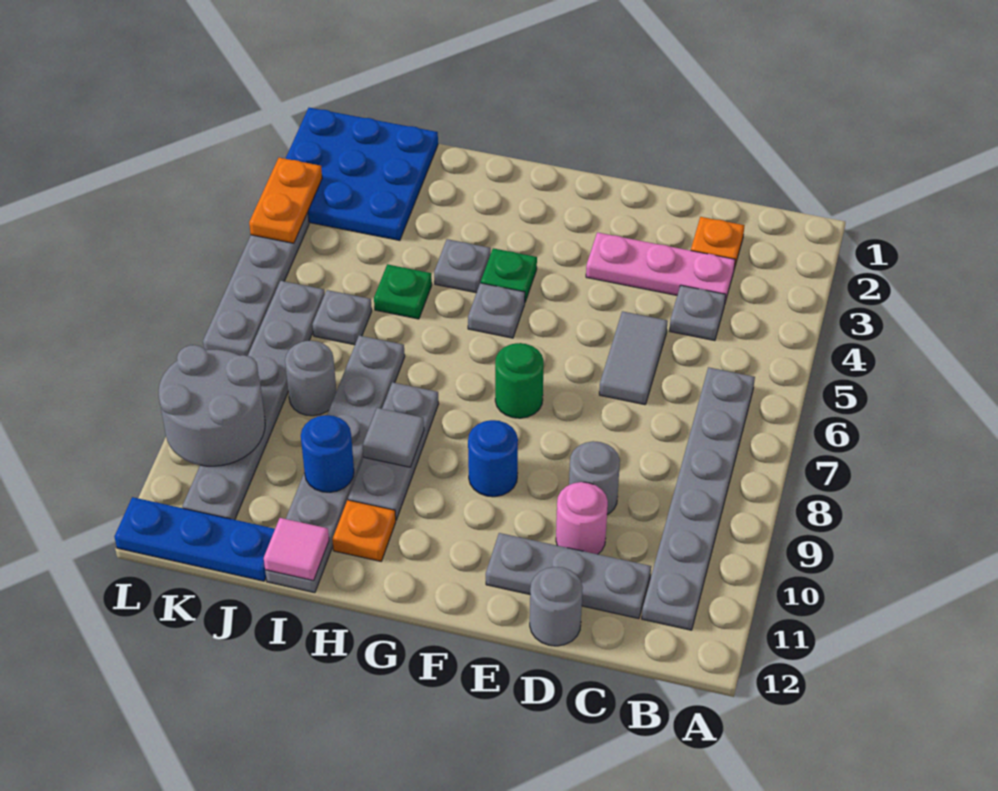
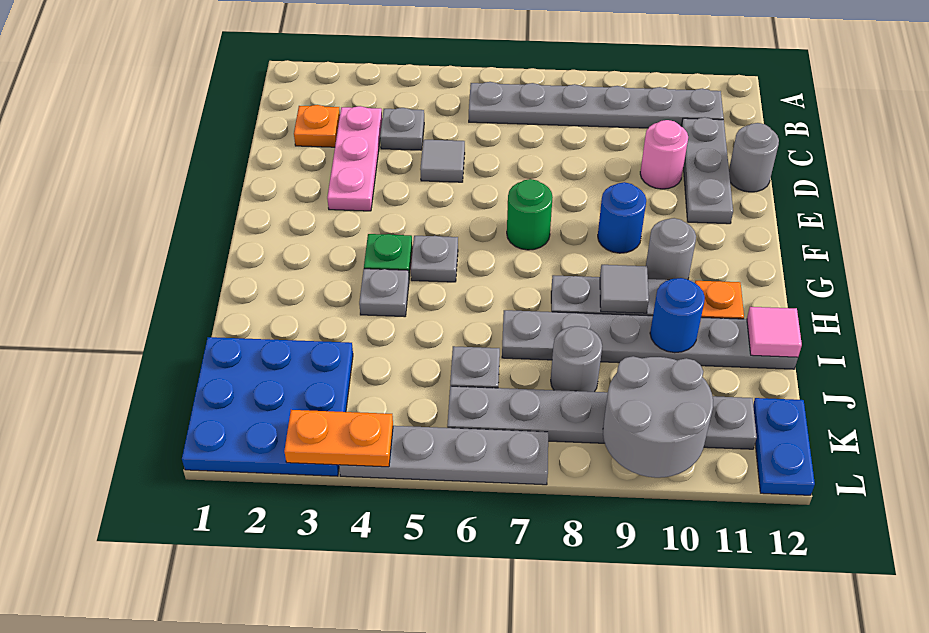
grey tile D5:D6 level 1 -> grey tile D5 level 1
grey round brick D9 level 1 -> grey round brick G10 level 1
green plate I5 level 1 -> none
blue plate J12:L12 level 1 -> blue plate K12:L12 level 1

